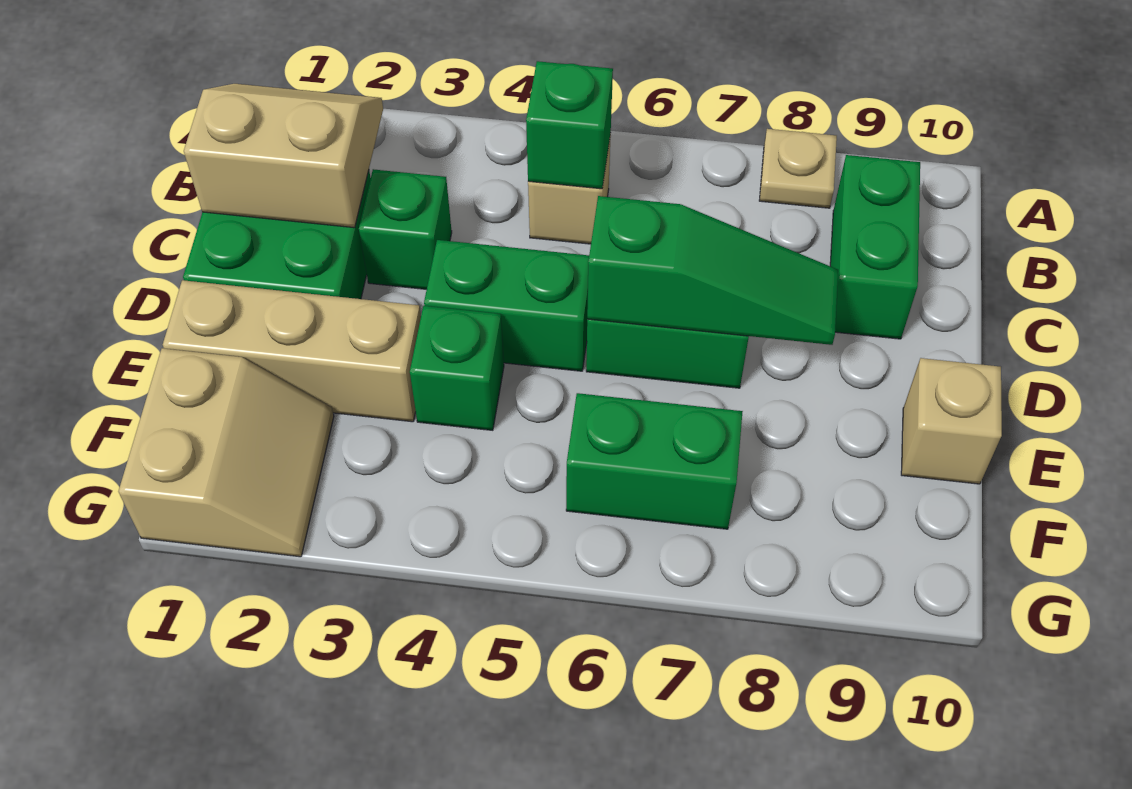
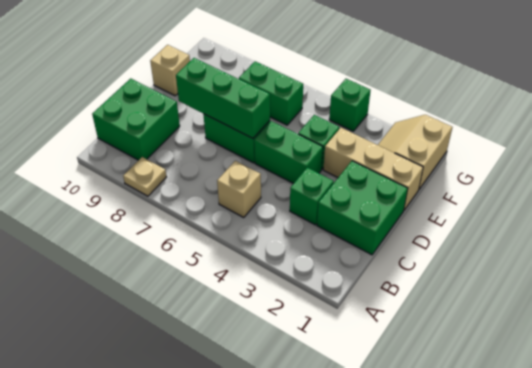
tan slope B1:C2 level 2 top C -> none
green brick B5 level 2 -> green brick G4 level 1
green brick B9:C9 level 1 -> green brick B9:C10 level 1
green slope D6:D8 level 2 top 6 -> green brick D6:D8 level 2

